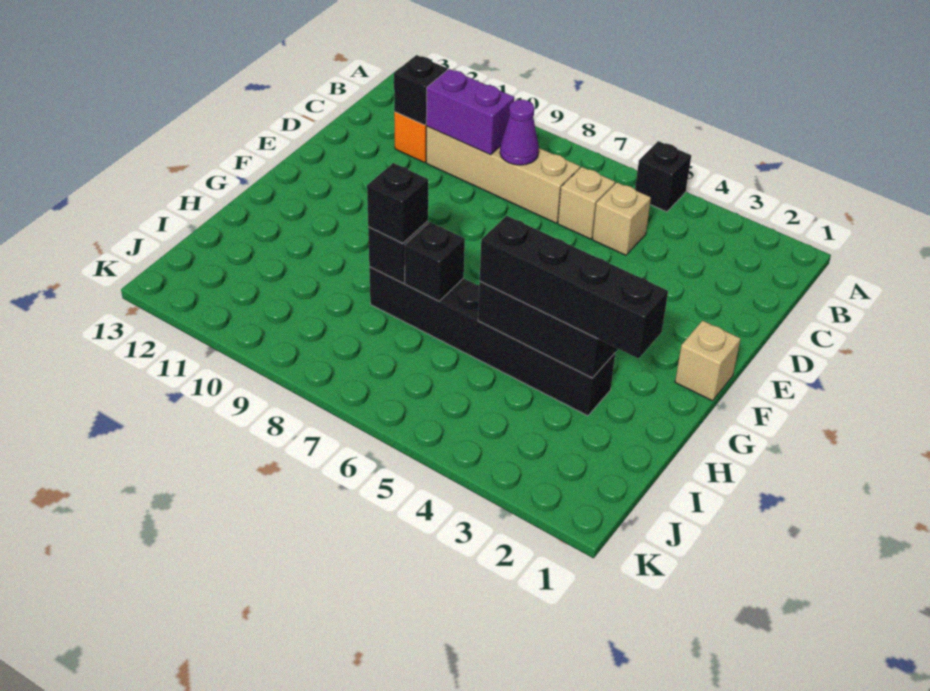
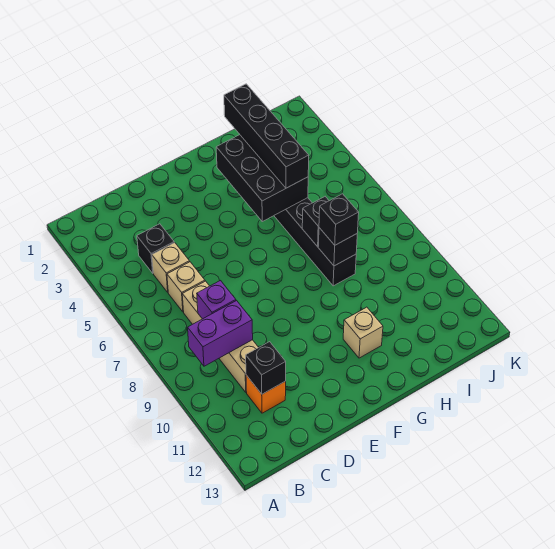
black brick A5 level 1 -> black brick C4 level 1
purple cone C8 level 2 -> purple brick C8 level 2
purple brick C9:C10 level 2 -> purple brick B9:C9 level 2
tan brick F1 level 1 -> tan brick G11 level 1

